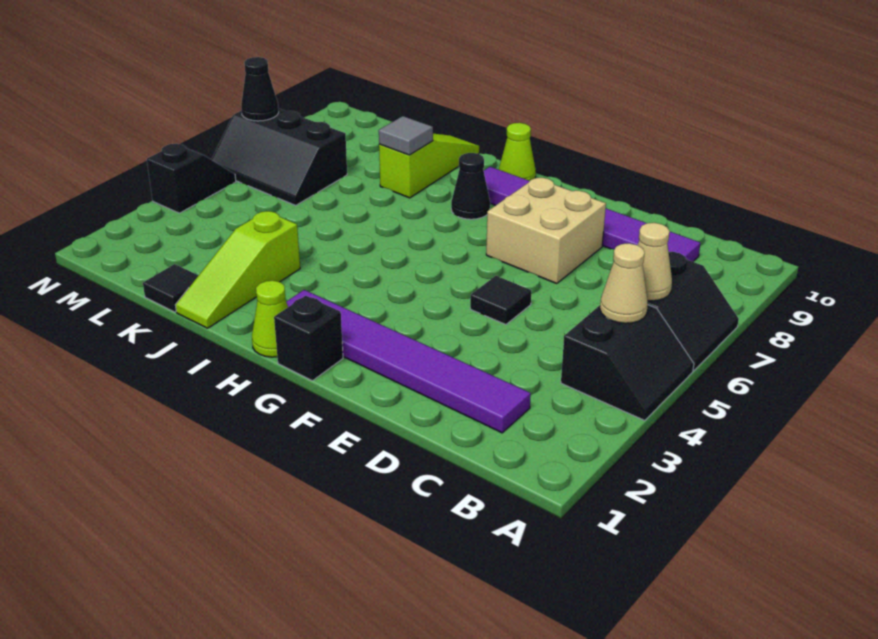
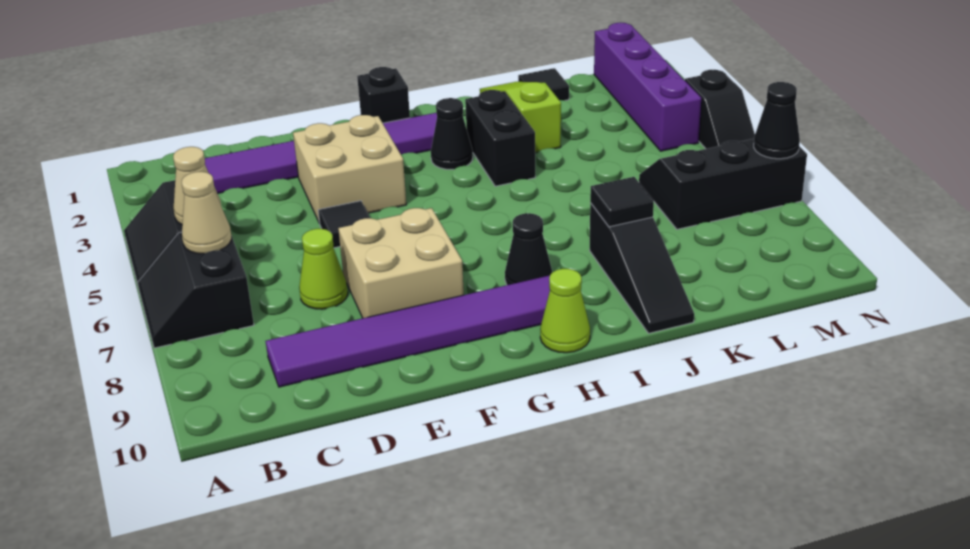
none -> tan brick E3:F4 level 1
lime cone H1 level 1 -> lime cone D7 level 1
none -> black cone H3 level 1
none -> black brick I3:I4 level 1
lime slope J8:J10 level 1 top 8 -> black slope J8:J10 level 1 top 8
grey tile J8 level 2 -> black tile J8 level 2
none -> purple brick M1:M4 level 1

